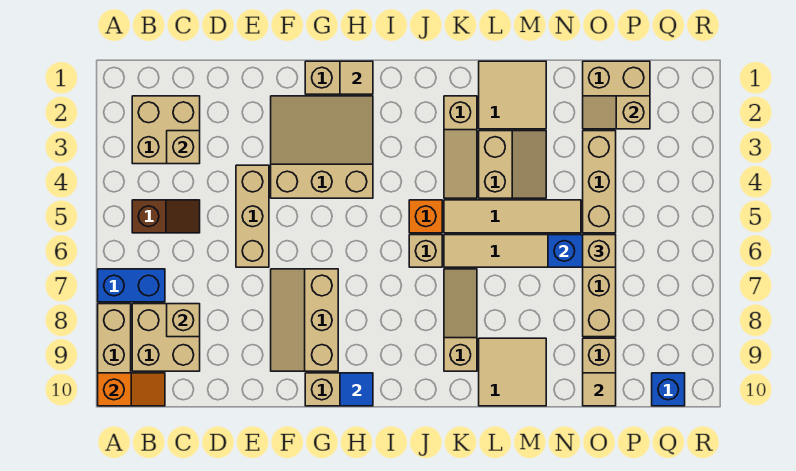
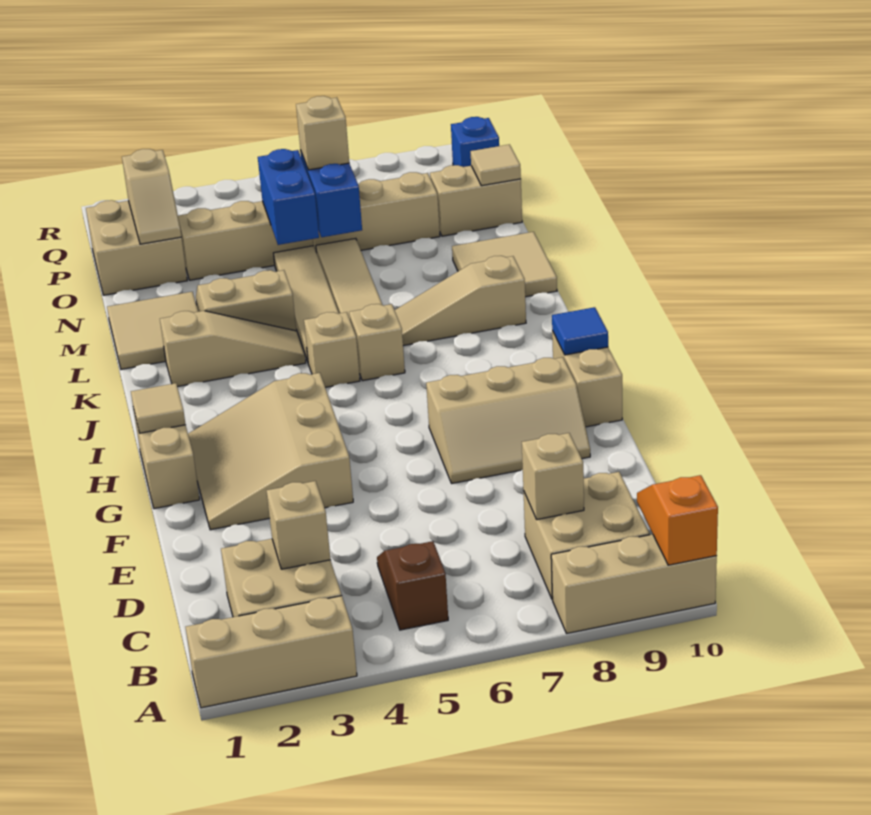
blue brick A7:B7 level 1 -> blue brick N5:O5 level 2
tan brick E4:E6 level 1 -> tan brick A1:A3 level 1
orange brick J5 level 1 -> tan brick J5 level 1

